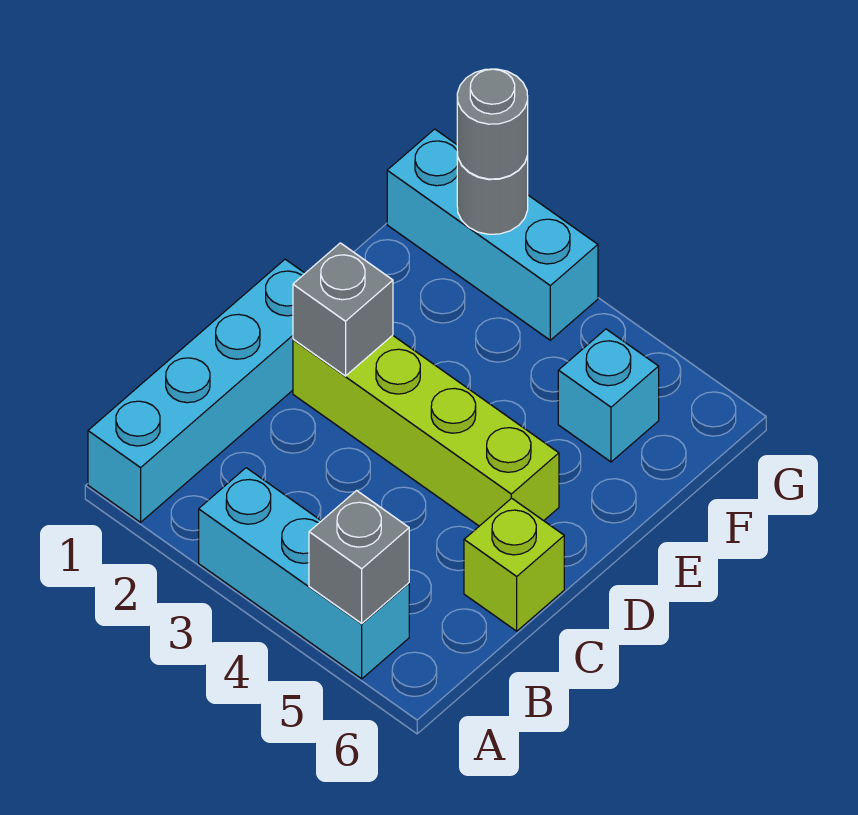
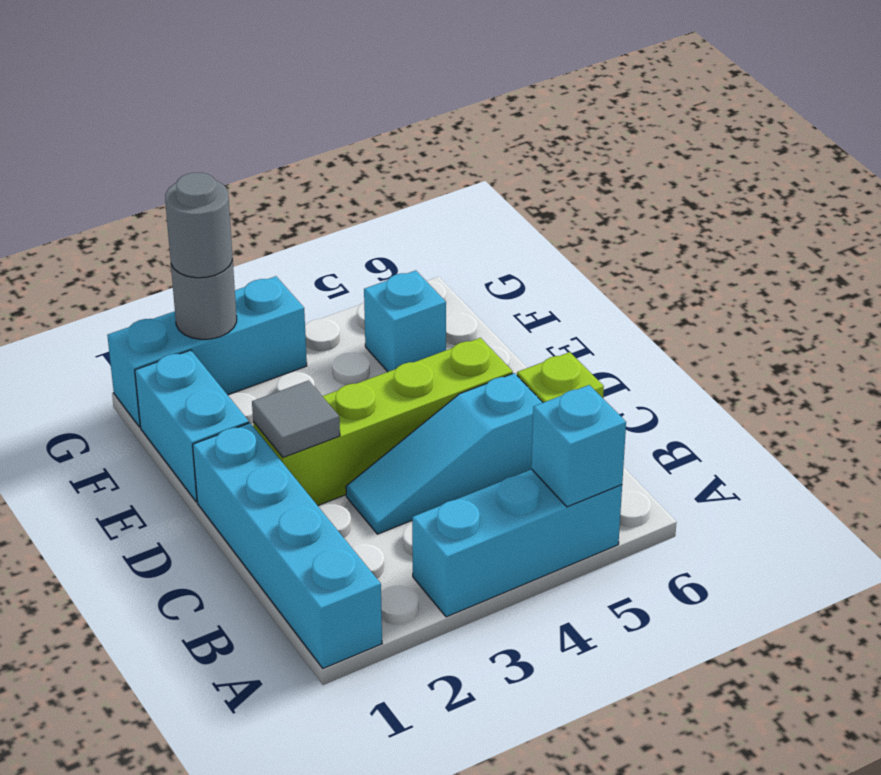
grey brick A5 level 2 -> cyan brick A5 level 2
none -> cyan slope C3:C5 level 1 top 5
grey brick D2 level 2 -> grey tile D2 level 2
none -> cyan brick E1:F1 level 1

